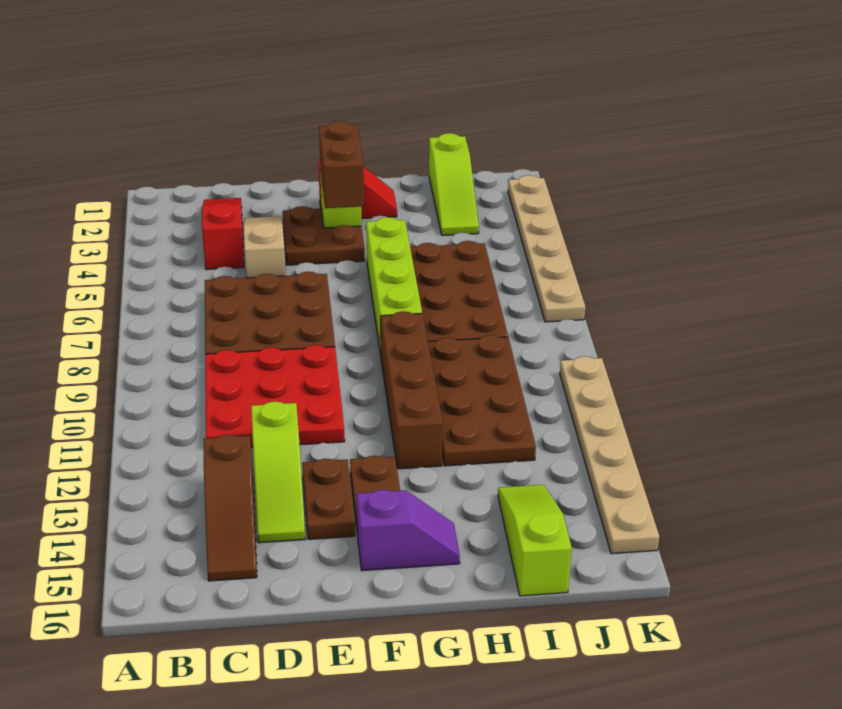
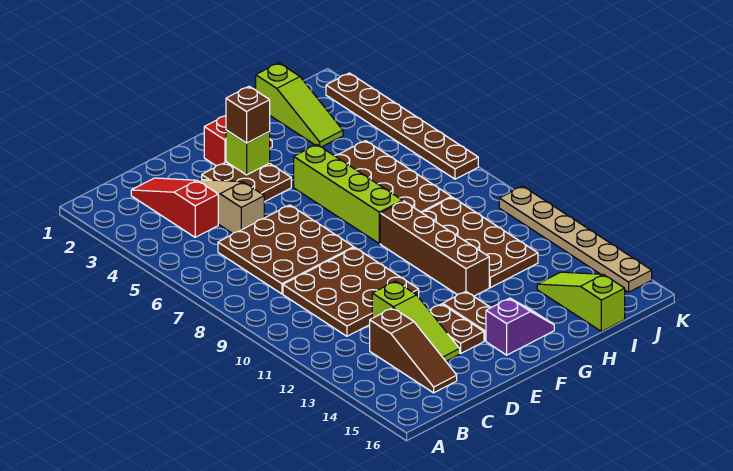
red plate C9:E11 level 1 -> brown plate C9:E11 level 1
brown brick F3:F4 level 3 -> brown brick F3 level 3
tan plate K2:K7 level 1 -> brown plate K2:K7 level 1

